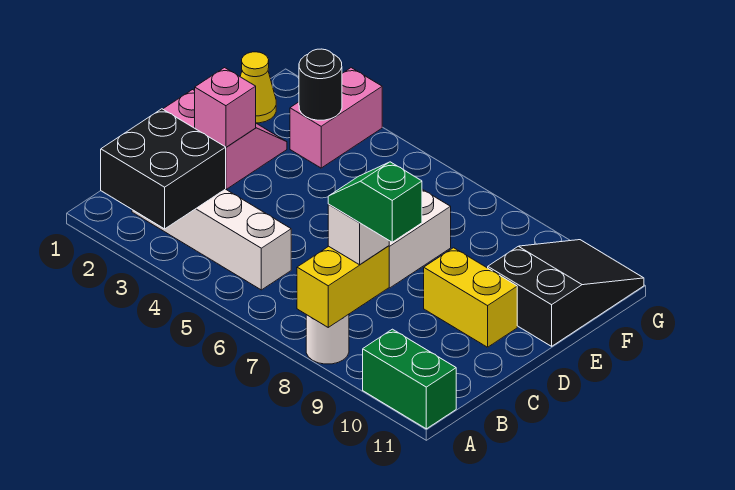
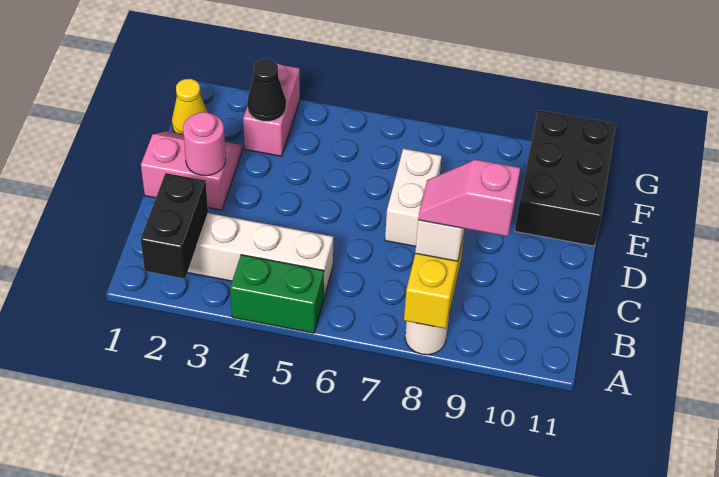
black brick A2:B3 level 2 -> black brick A2:B2 level 2
green brick A10:A11 level 1 -> green brick A4:A5 level 1
green slope B8:B9 level 4 top 9 -> pink slope B8:B9 level 4 top 9
pink brick D2 level 2 -> pink round brick D2 level 2
yellow brick D9:D10 level 1 -> none
black slope E10:G11 level 1 top E -> black brick E10:G11 level 1
black round brick F3 level 2 -> black cone F3 level 2

